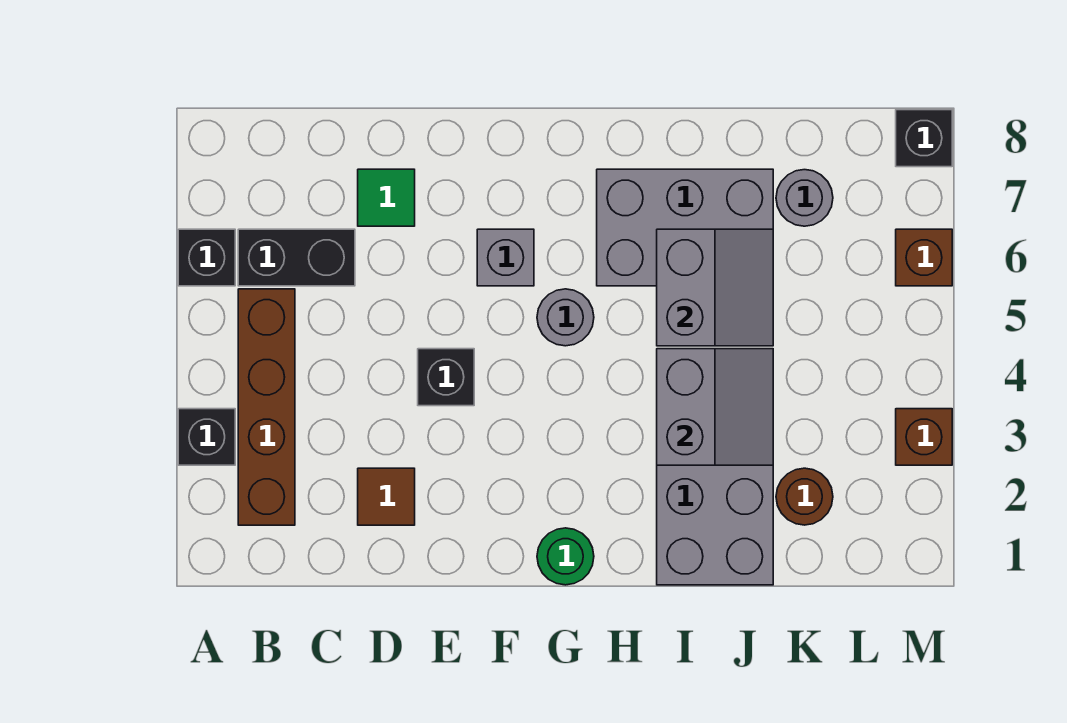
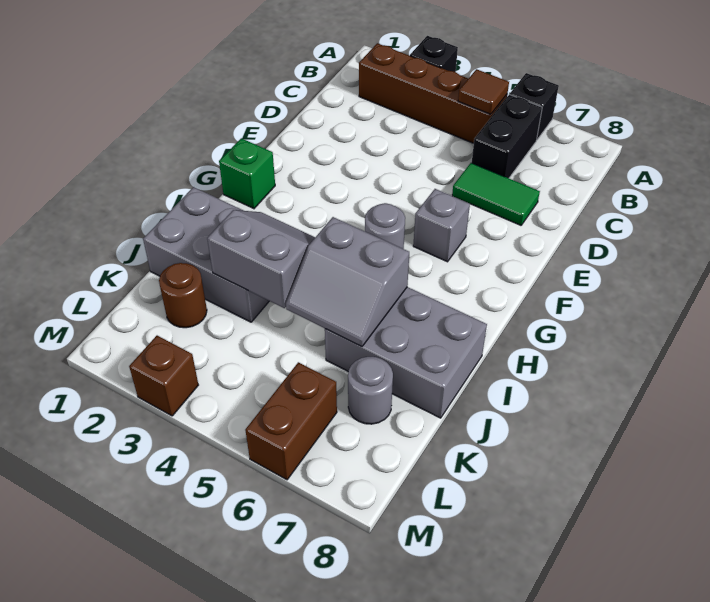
brown tile D2 level 1 -> brown tile B5 level 2
green tile D7 level 1 -> green tile D6:D7 level 1
black brick E4 level 1 -> none
green round brick G1 level 1 -> green brick G1 level 1
grey brick H6:J7 level 1 -> grey brick I6:J8 level 1
grey slope I3:J4 level 2 top I -> grey slope I3:J4 level 2 top J
brown brick M6 level 1 -> brown brick L6:M6 level 1
black brick M8 level 1 -> none

